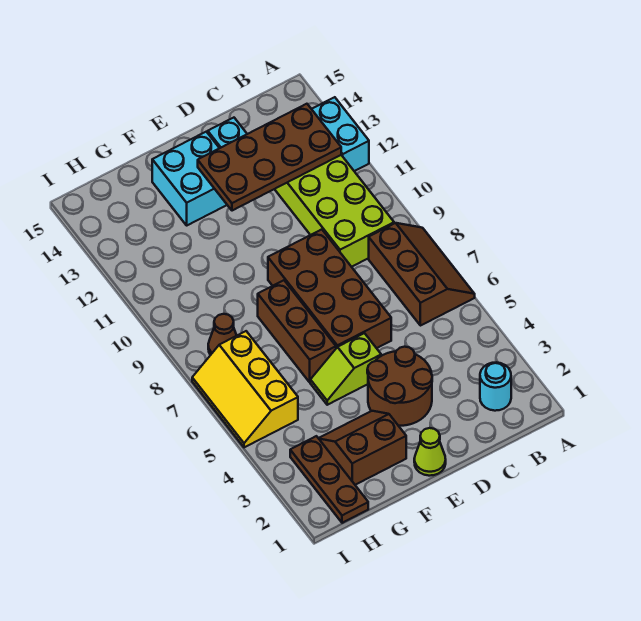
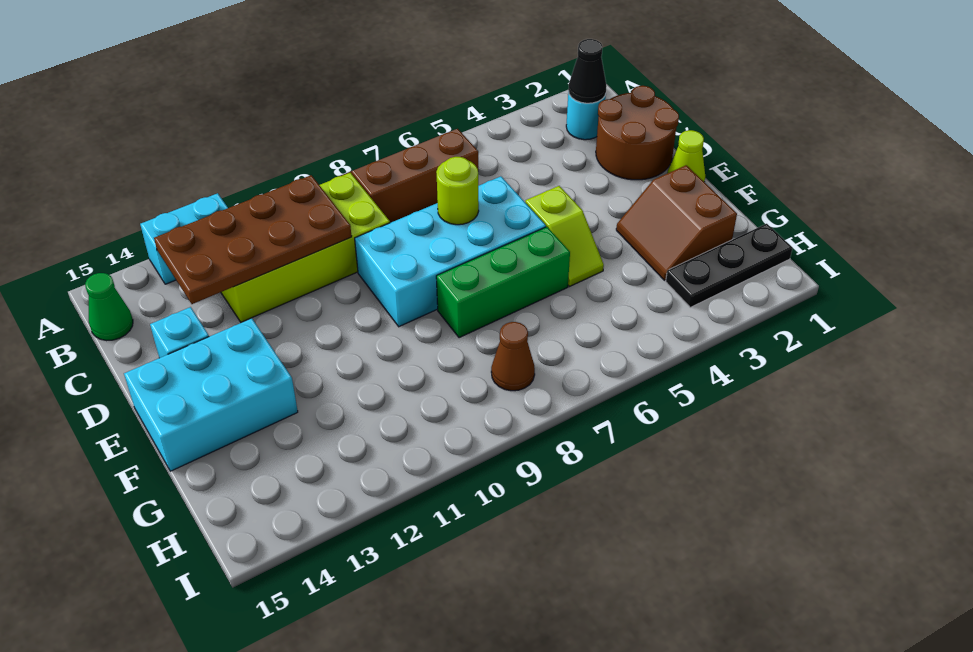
none -> black cone B2 level 2
brown plate B12:E13 level 2 -> brown plate B10:C13 level 2
none -> green cone B15 level 1
brown round brick D3:E4 level 1 -> brown round brick C1:D2 level 1
brown brick D6:E9 level 1 -> cyan brick D6:E9 level 1
none -> lime round brick D7 level 2
cyan brick E13:F14 level 1 -> cyan brick E13:F15 level 1
brown brick F6:F8 level 1 -> green brick F6:F8 level 1
brown plate H1:H3 level 1 -> black plate H1:H3 level 1
yellow slope H5:I7 level 1 top H -> none

